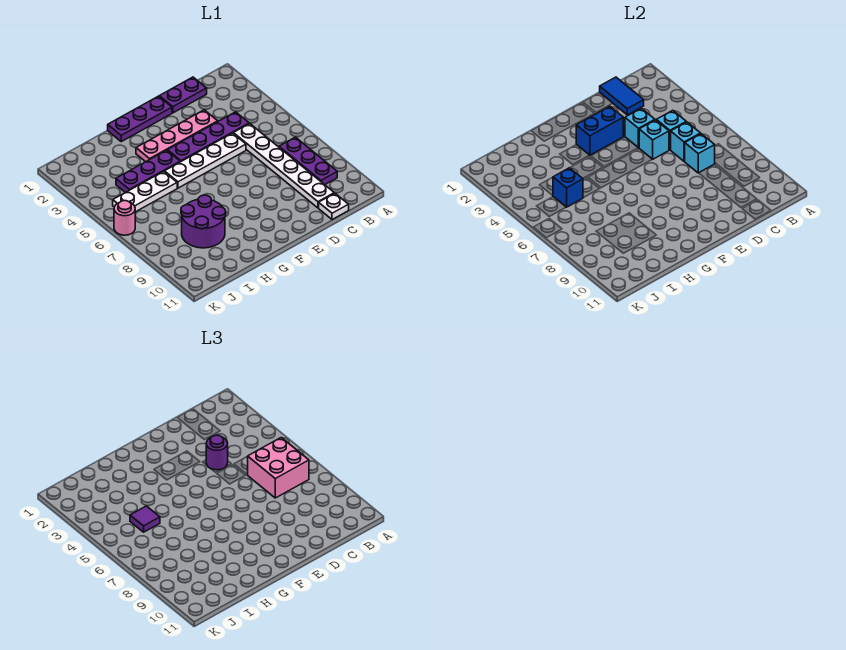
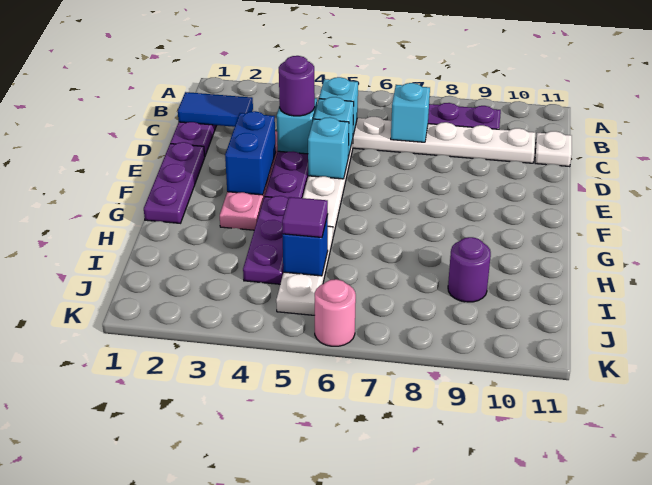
pink brick B6:C7 level 3 -> none
cyan brick C6 level 2 -> cyan brick E5 level 2
purple round brick H8:I9 level 1 -> purple round brick I9 level 1

